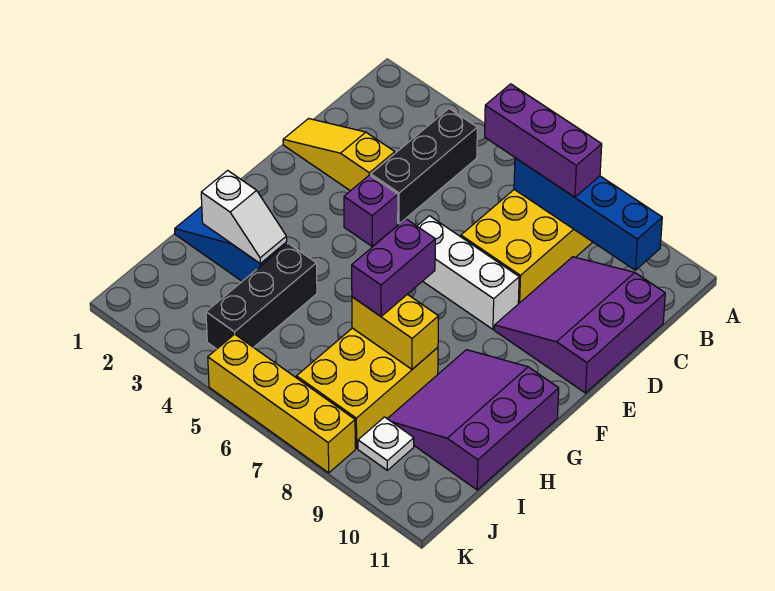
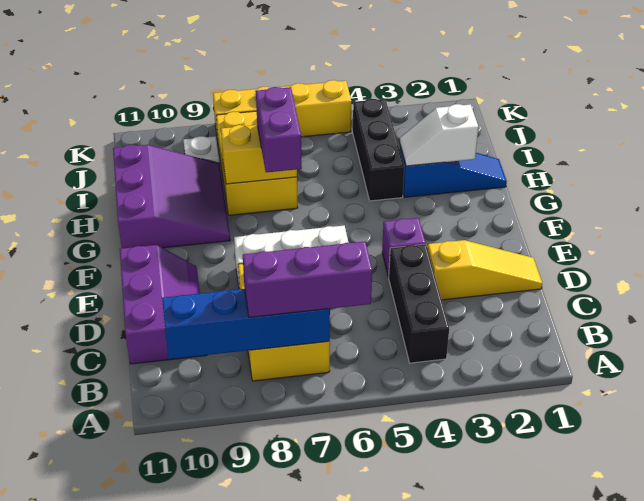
purple slope C9:E11 level 1 top 11 -> purple slope C10:E11 level 1 top 11

